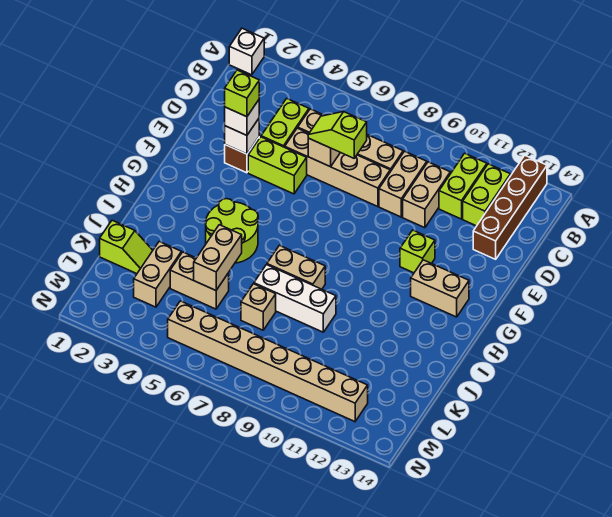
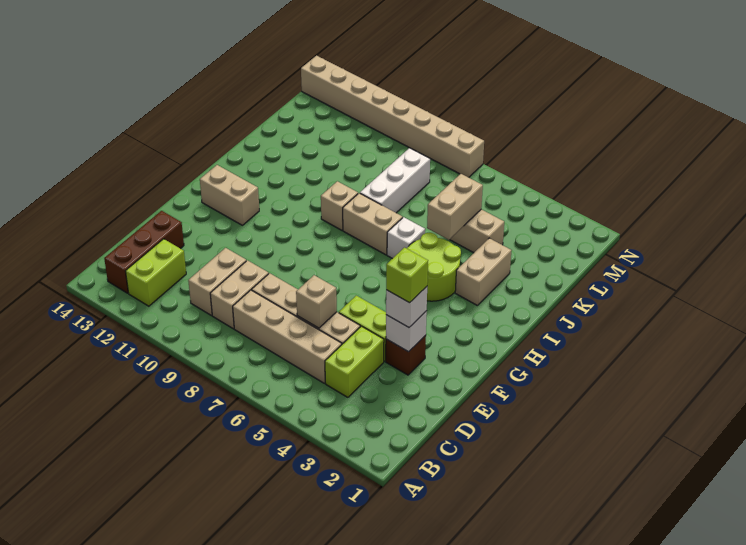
white brick A1 level 1 -> white brick I6 level 1
brown brick A13:D13 level 1 -> brown brick B13:D13 level 1
lime brick B11:C11 level 1 -> none
lime slope D6:D7 level 3 top 7 -> none
lime brick F11 level 1 -> none
white brick J7:J9 level 1 -> white brick J8:L8 level 1
lime slope K1:K2 level 1 top 1 -> none
tan brick K3:L3 level 1 -> tan brick I3:J3 level 1
tan brick K7 level 1 -> tan brick I9 level 1
tan brick M5:M12 level 1 -> tan brick N7:N14 level 1

